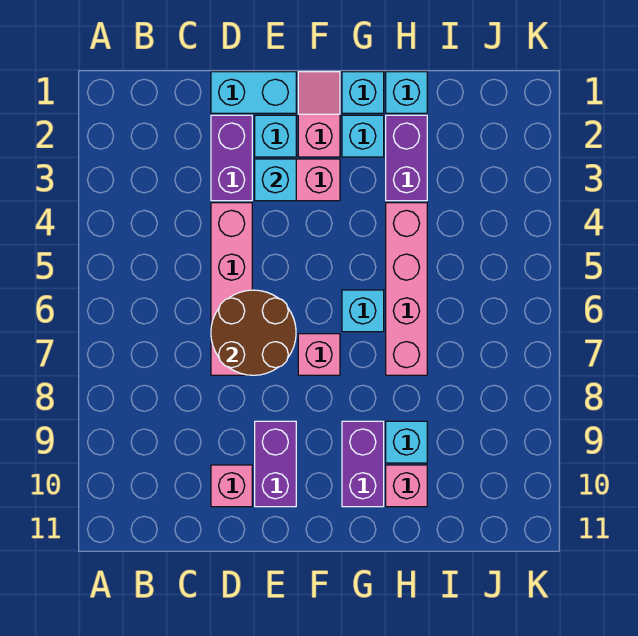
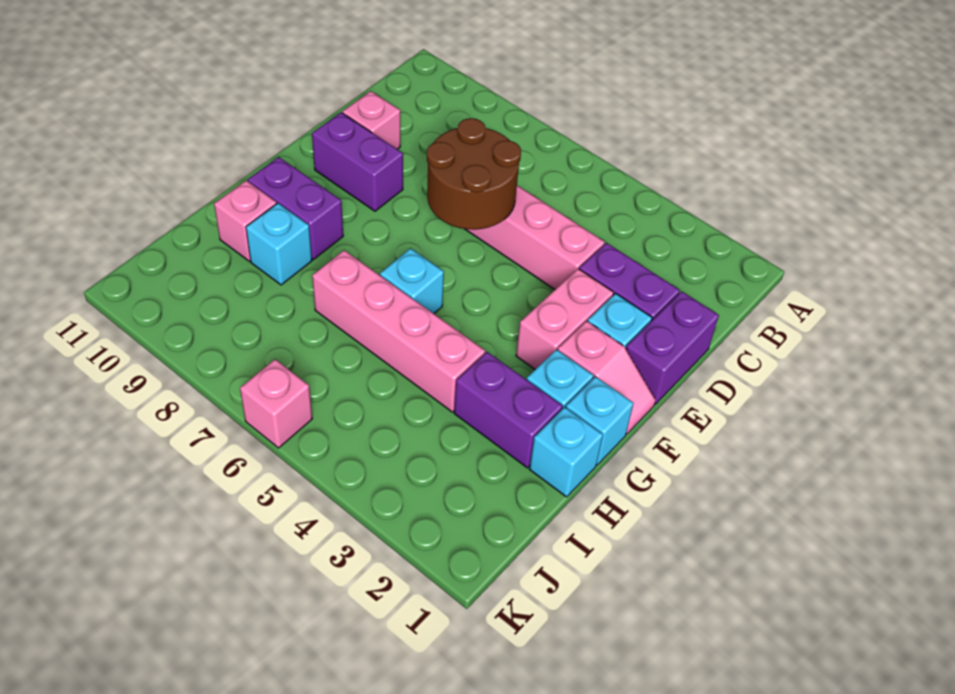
cyan brick D1:E1 level 1 -> purple brick D1:E1 level 1
cyan brick E3 level 2 -> none
pink brick F7 level 1 -> pink brick K6 level 1

